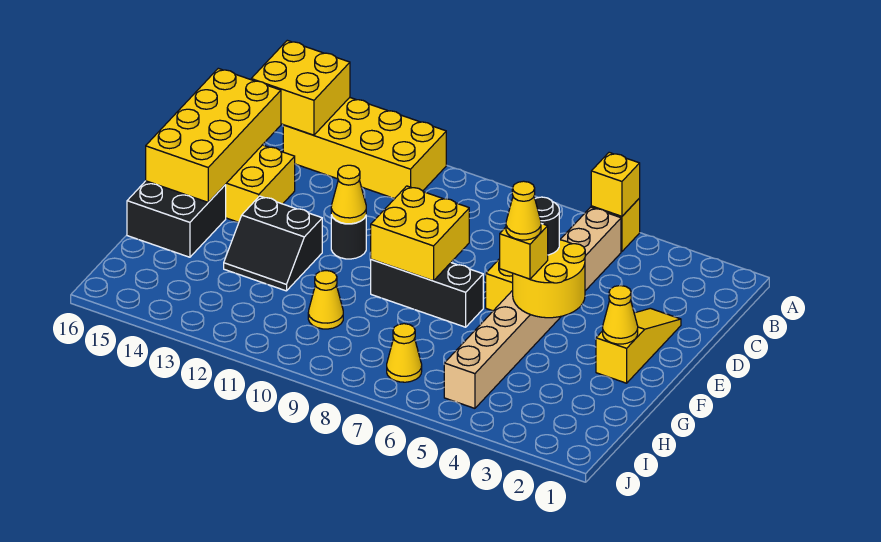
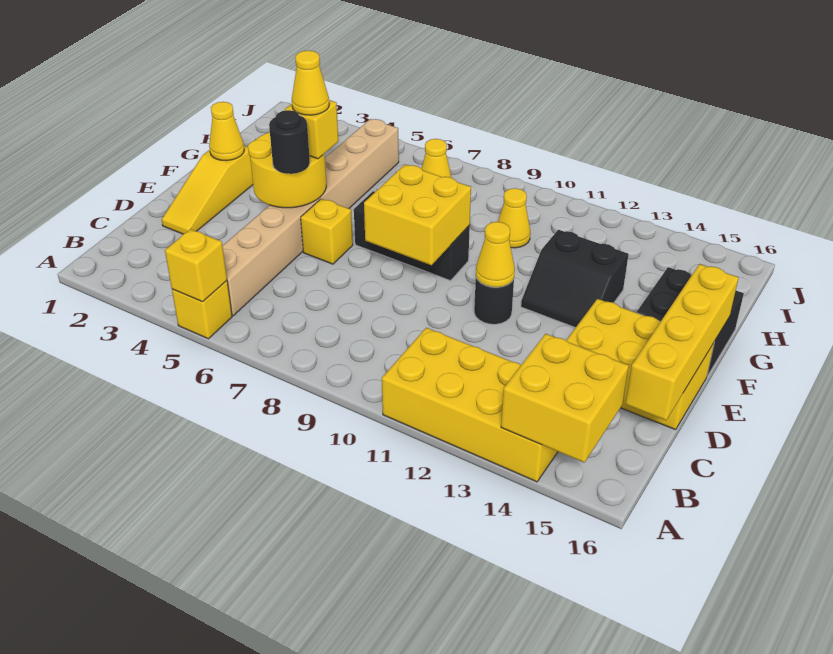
yellow brick C15:F16 level 2 -> yellow brick C16:F16 level 2
black slope F12:G13 level 1 top F -> black slope F12:G13 level 1 top G

